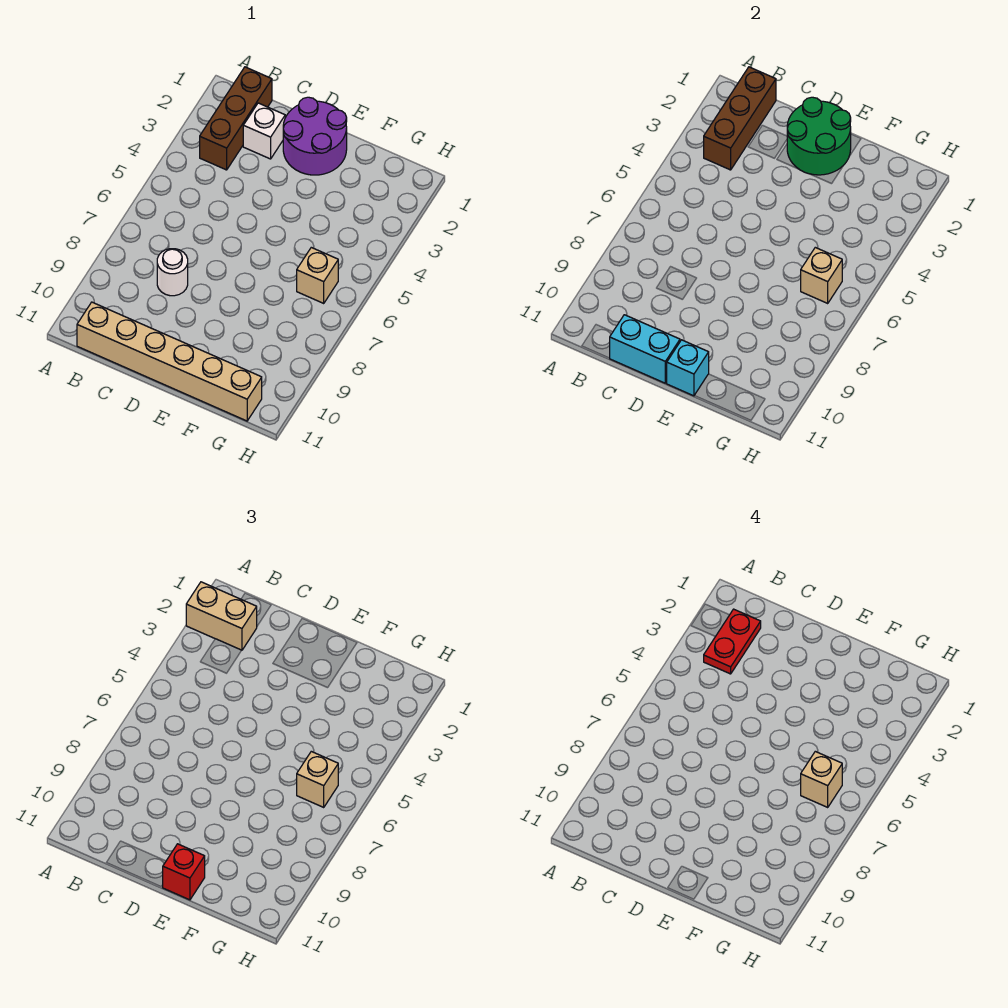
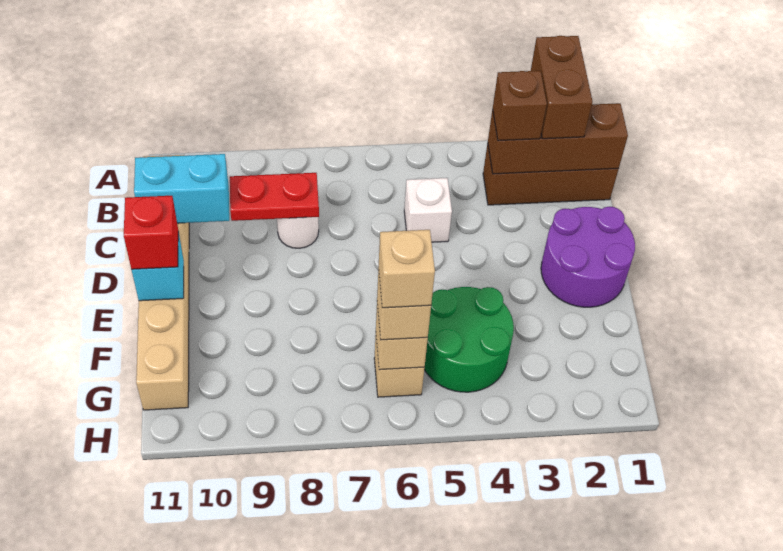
tan brick A2:B2 level 3 -> brown brick A2:B2 level 3
red plate B2:B3 level 4 -> red plate C8:C9 level 2
none -> brown brick B3 level 3
white brick C2 level 1 -> white brick C5 level 1
cyan brick C11:D11 level 2 -> cyan brick C10:C11 level 2
green round brick D1:E2 level 2 -> green round brick F4:G5 level 1

